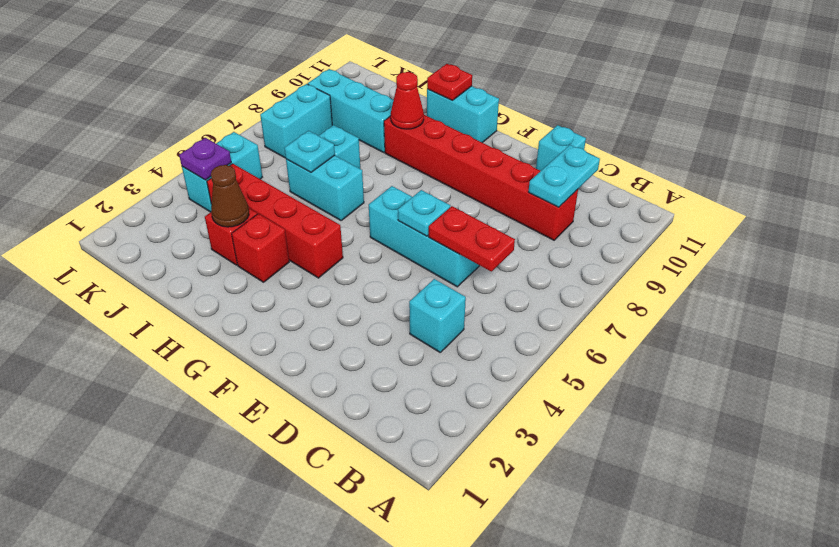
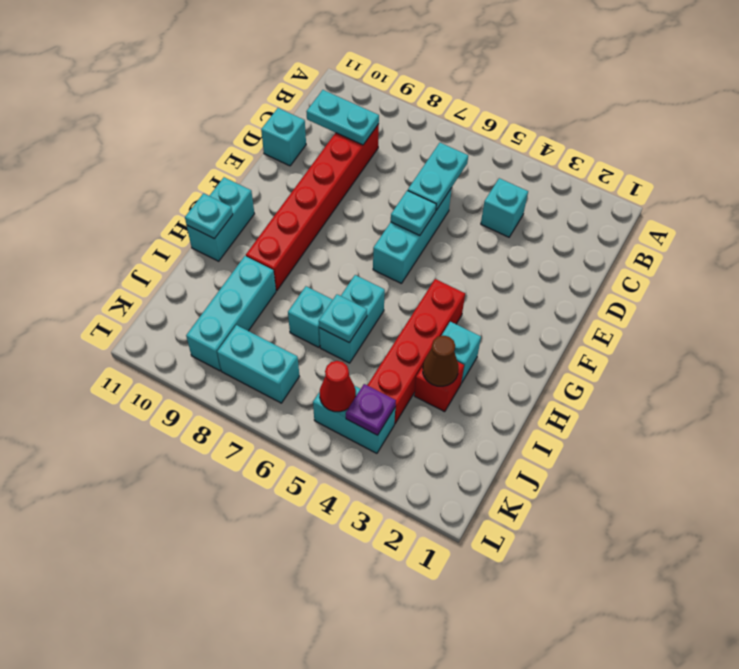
red plate C6:D6 level 2 -> cyan plate C6:D6 level 2
red brick H3 level 1 -> cyan brick H3 level 1
red cone H9 level 2 -> red cone K5 level 2
red plate H11 level 2 -> cyan plate H11 level 2

